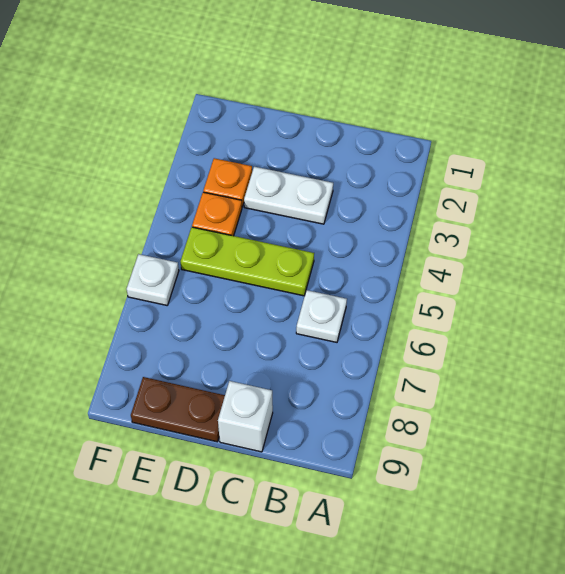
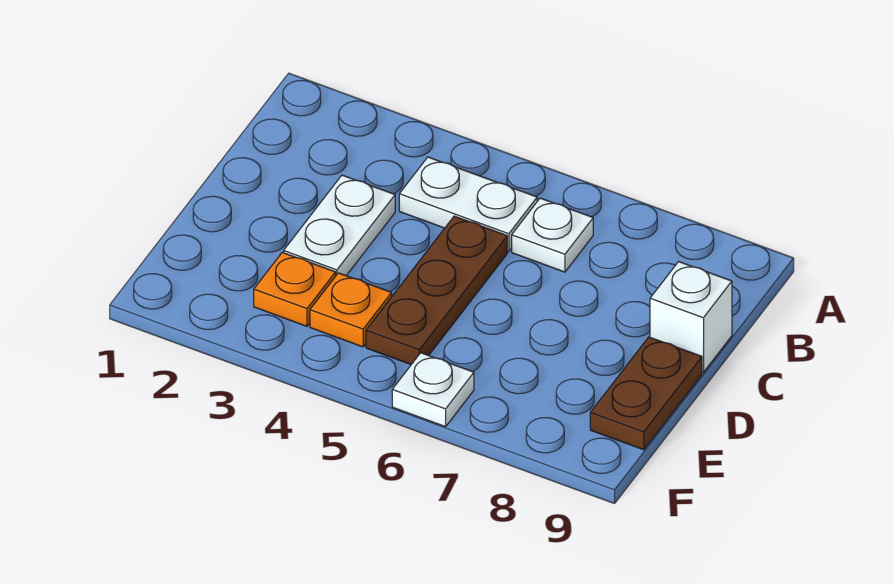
none -> white plate B4:B5 level 1
lime plate C5:E5 level 1 -> brown plate C5:E5 level 1

